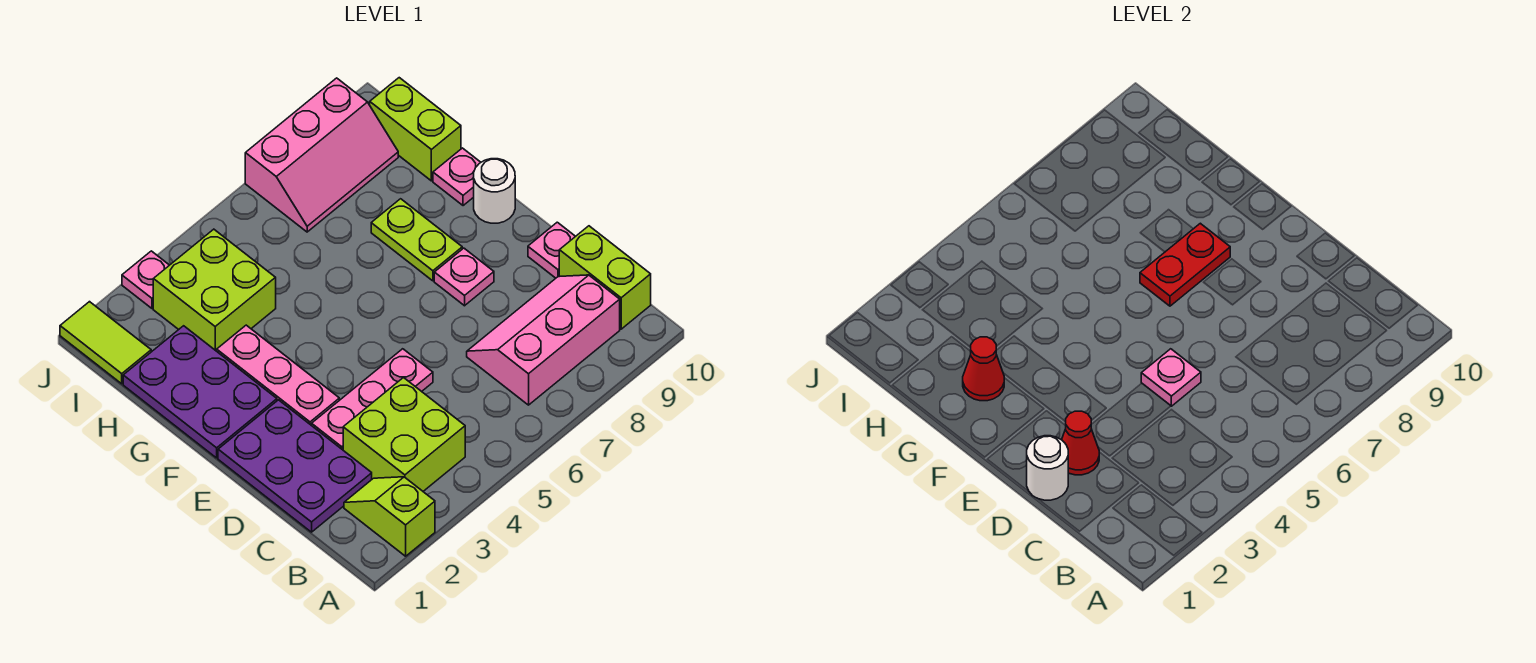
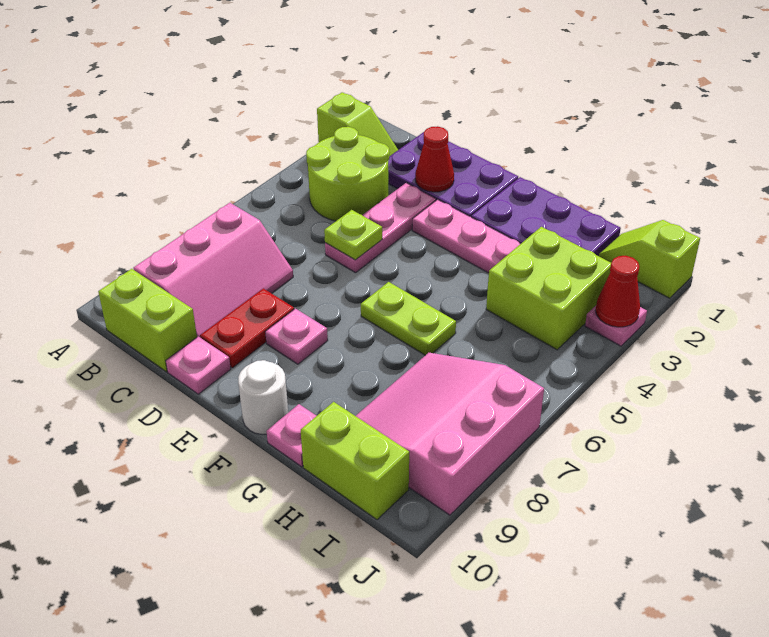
lime brick B3:C4 level 1 -> lime round brick B3:C4 level 1
white round brick D1 level 2 -> none
pink plate D5 level 2 -> lime plate D5 level 2
red plate F7:F8 level 2 -> red plate D8:D9 level 1
lime plate F8:G8 level 1 -> lime plate F6:G6 level 1
red cone G2 level 2 -> red cone J3 level 2
lime tile I1:J1 level 1 -> lime slope I1:J1 level 1 top J
pink slope I7:J9 level 1 top J -> pink slope H7:J9 level 1 top J

